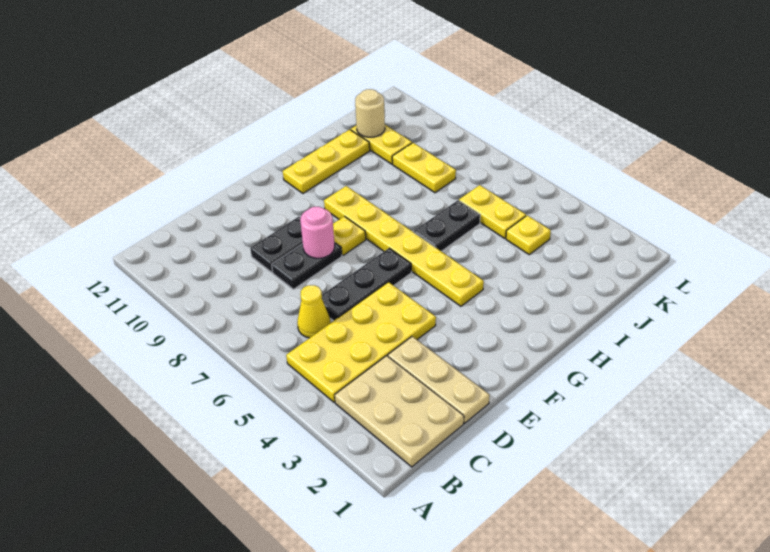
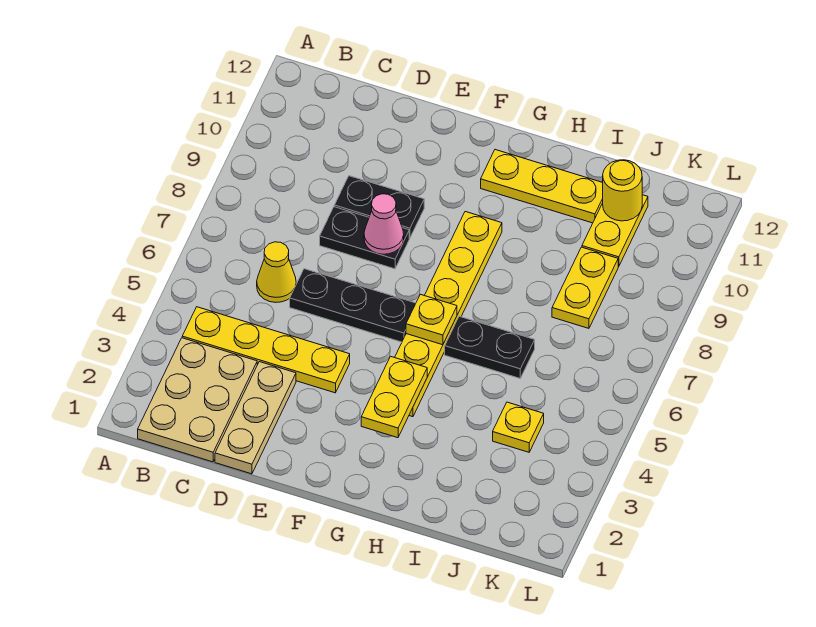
yellow plate B4:E5 level 1 -> yellow plate B4:E4 level 1
pink round brick E8 level 2 -> pink cone E8 level 2
yellow plate F8 level 1 -> yellow plate G6 level 2
yellow plate J5:J6 level 1 -> yellow plate G3:G4 level 2
tan round brick J11 level 2 -> yellow round brick J11 level 2

